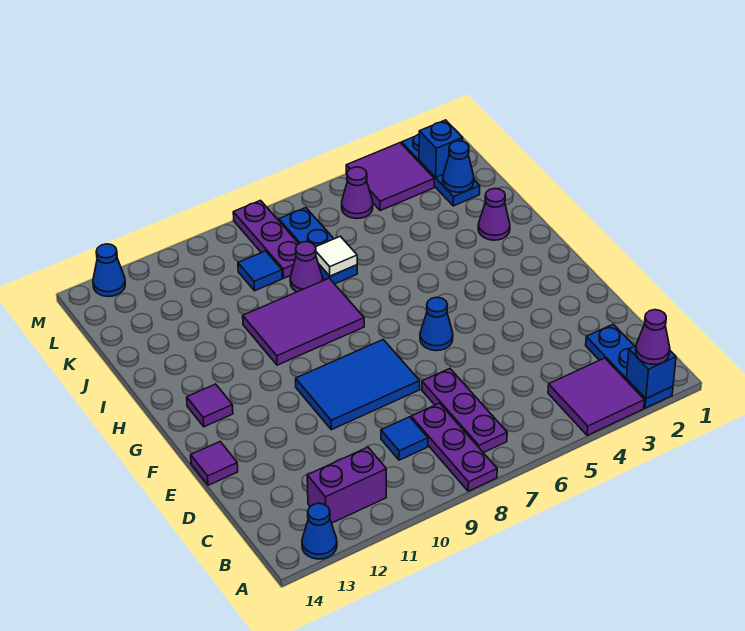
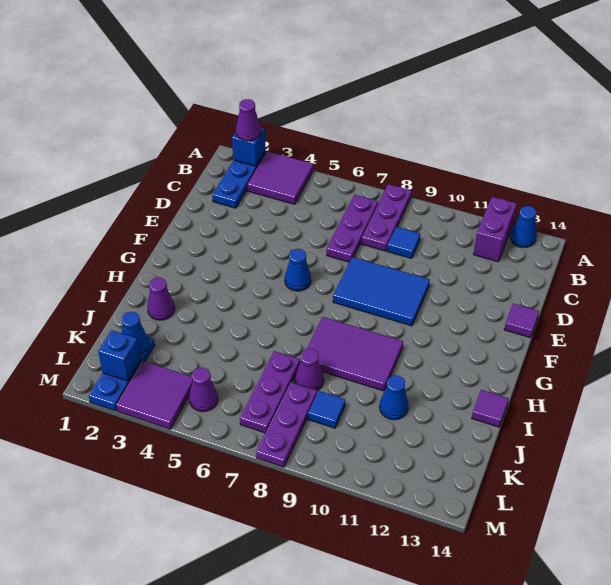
purple brick B11:B12 level 1 -> purple brick A12:B12 level 1
purple tile G13 level 1 -> purple tile I14 level 1
blue plate J7:L7 level 1 -> purple plate J7:L7 level 1
white tile J7 level 2 -> none
blue cone M13 level 1 -> blue cone J11 level 1

